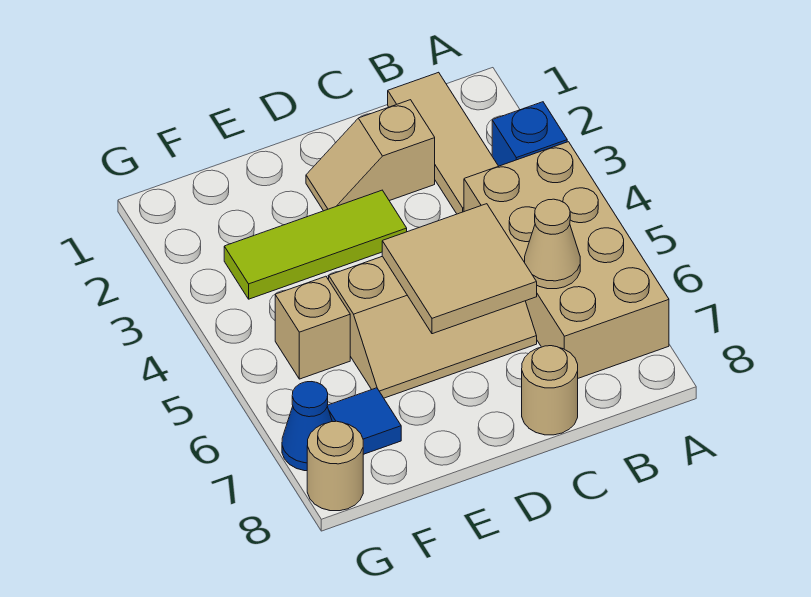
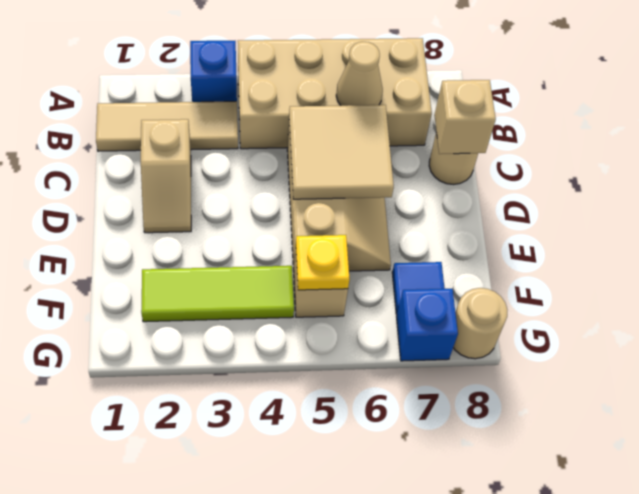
none -> tan brick C8 level 2
lime tile D3:F3 level 1 -> lime tile F2:F4 level 1
none -> yellow plate F5 level 2
blue cone G7 level 1 -> blue brick G7 level 1

